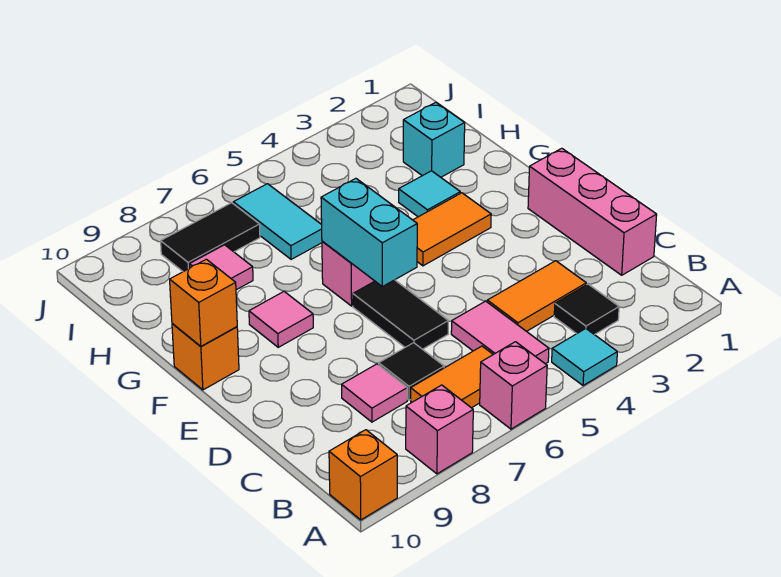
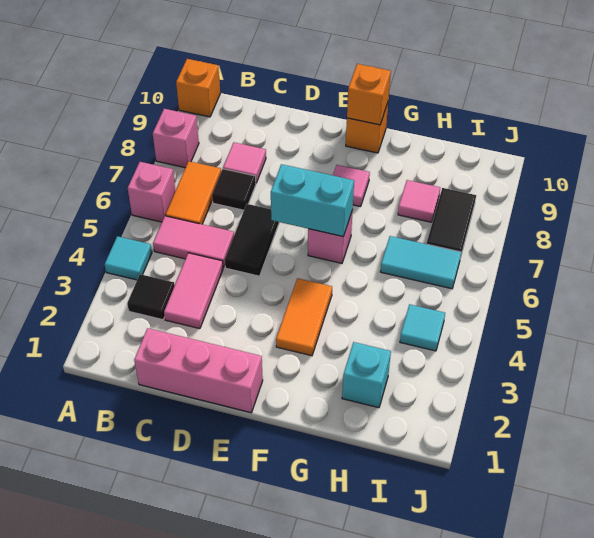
orange tile C3:C4 level 1 -> pink tile C3:C4 level 1
black tile D6:E6 level 1 -> black tile D5:D6 level 1
cyan tile G3 level 1 -> cyan tile I4 level 1

